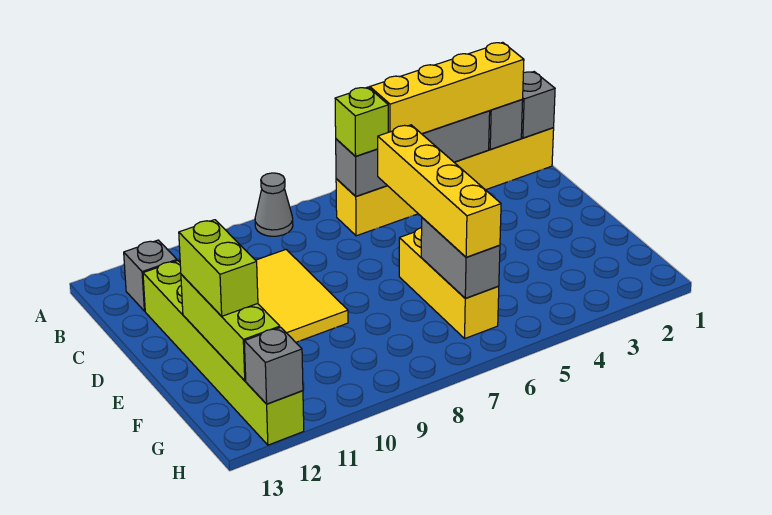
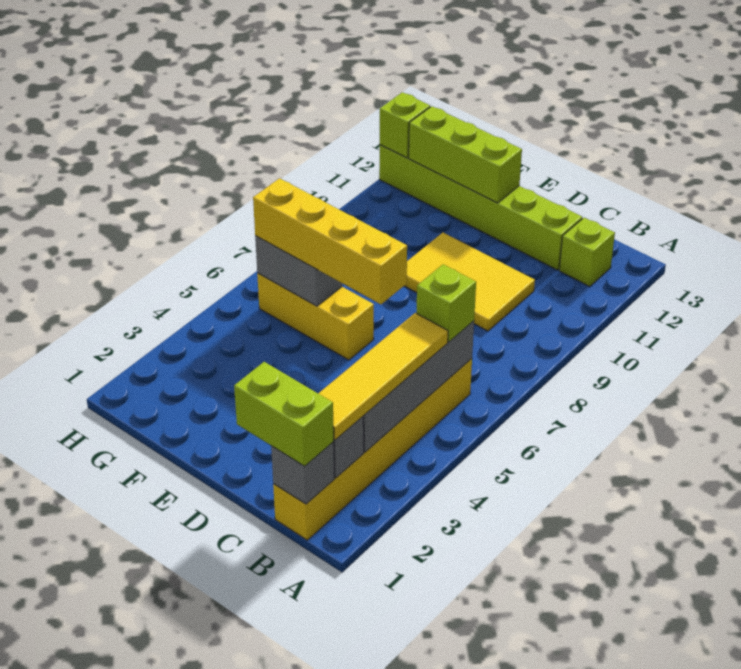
grey cone A8 level 1 -> none
yellow brick B2:B5 level 3 -> yellow tile B2:B5 level 3
grey brick B12 level 1 -> lime brick B12 level 1
lime brick E12:F12 level 3 -> lime brick B1:C1 level 3
grey brick H12 level 2 -> lime brick H12 level 2

